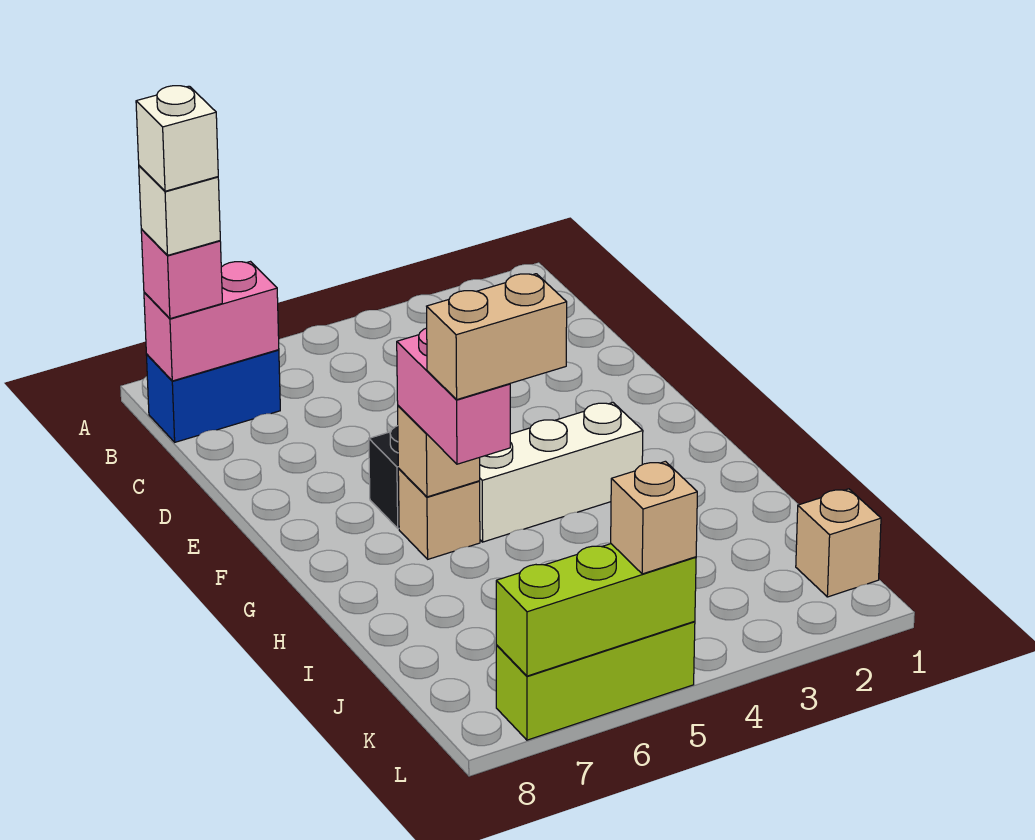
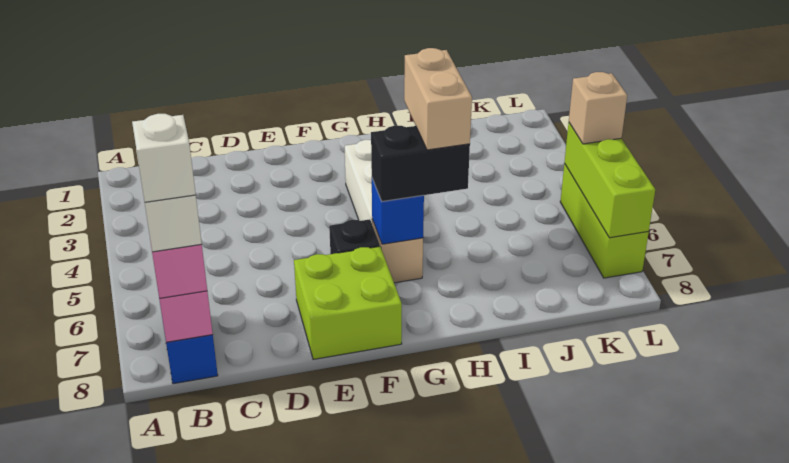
none -> lime brick E7:F8 level 1
tan brick G6 level 2 -> blue brick G6 level 2
pink brick G6:H6 level 3 -> black brick G6:H6 level 3
tan brick K1 level 1 -> none

